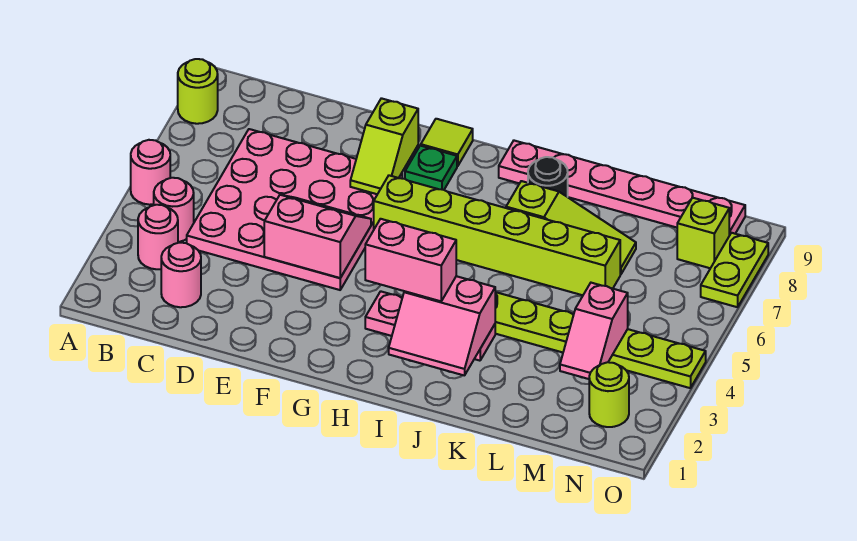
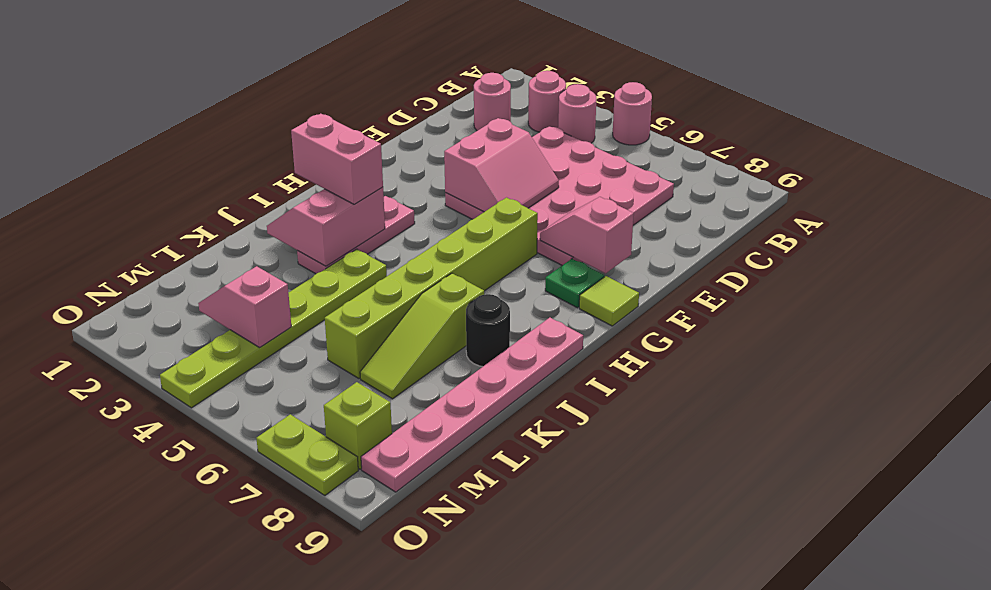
lime round brick A8 level 1 -> none
lime slope F7:F8 level 2 top 8 -> pink slope F7:F8 level 2 top 8
pink brick H3:I3 level 3 -> pink brick I2:I3 level 3
lime round brick N2 level 1 -> none

